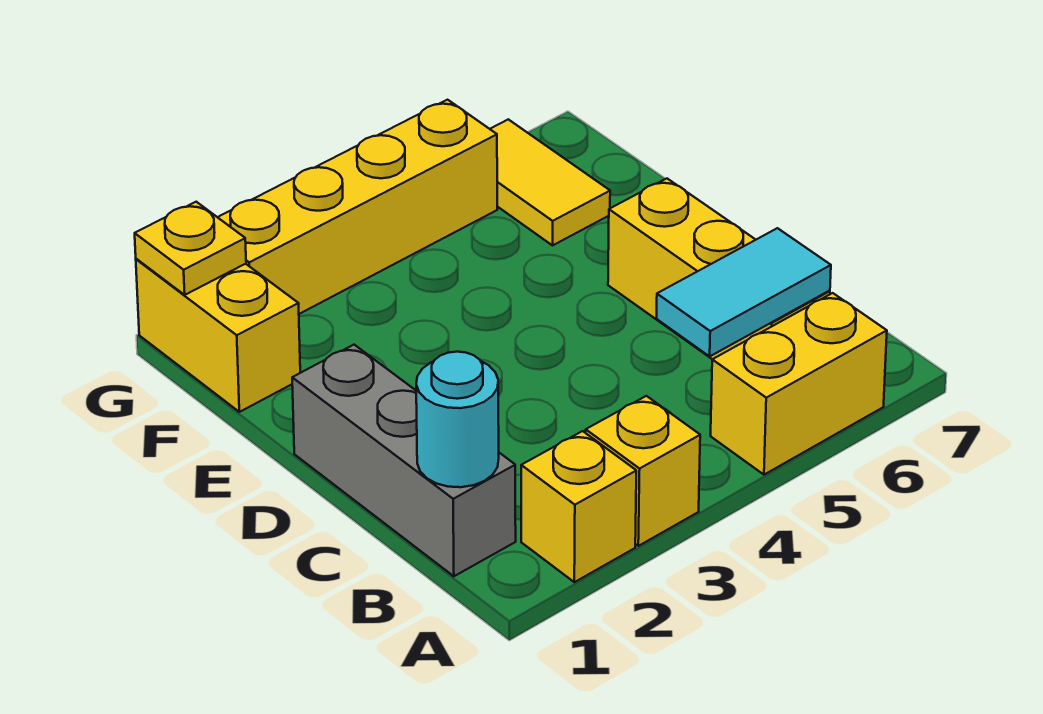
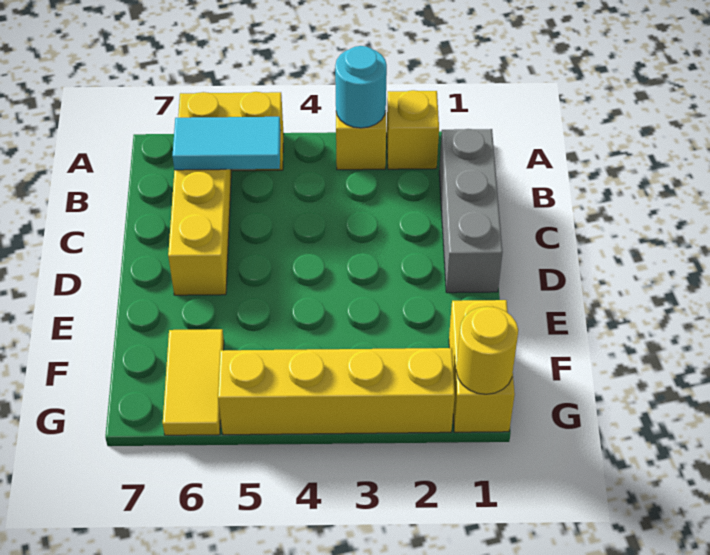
cyan round brick B1 level 2 -> cyan round brick A3 level 2
yellow plate G1 level 2 -> yellow round brick G1 level 2

